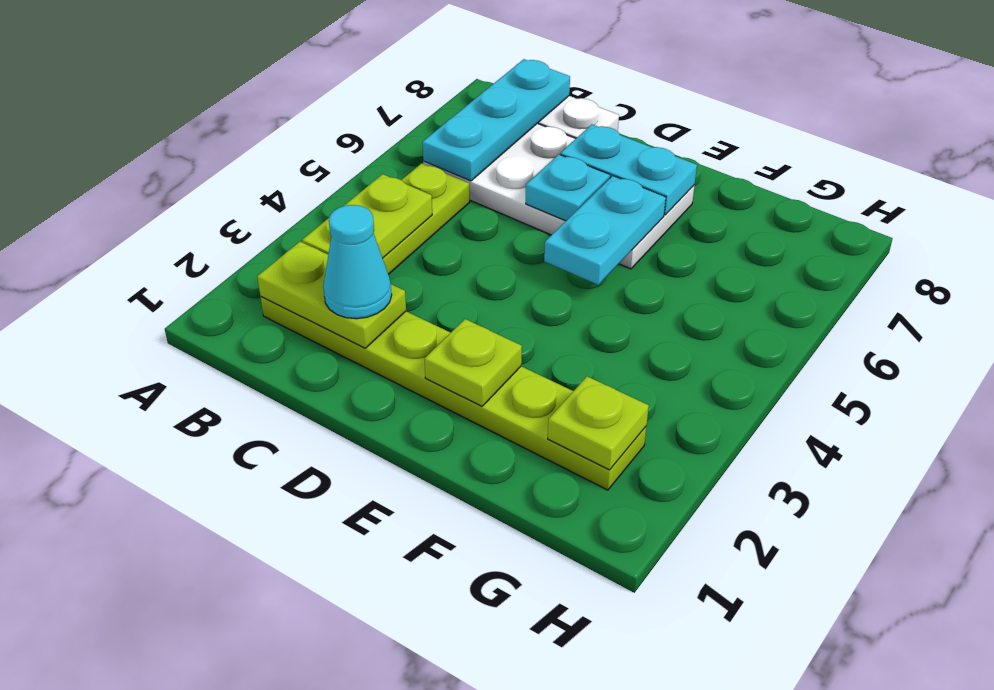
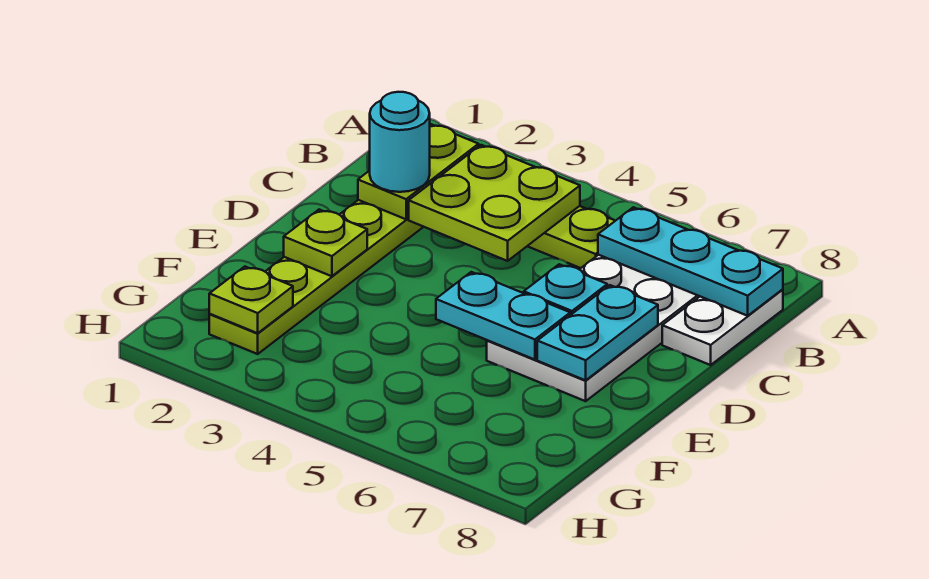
lime plate B3:B4 level 2 -> lime plate B3:C4 level 2
cyan cone C2 level 3 -> cyan round brick C2 level 3

